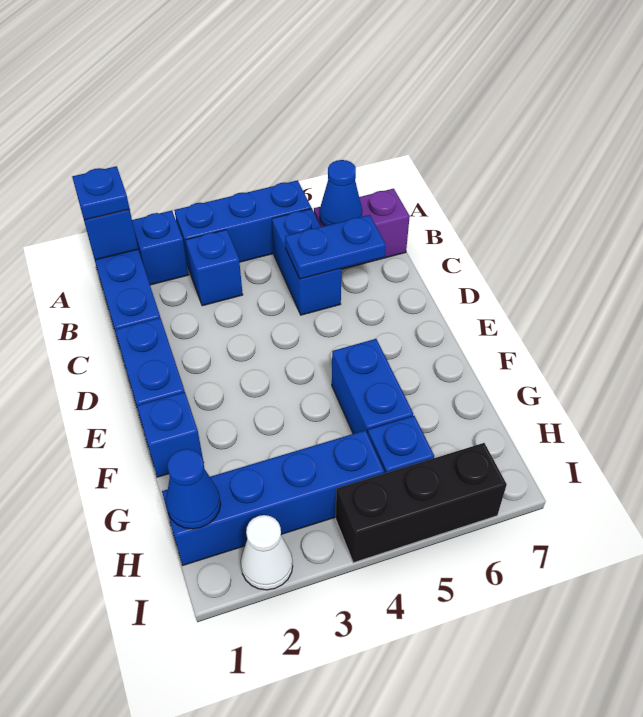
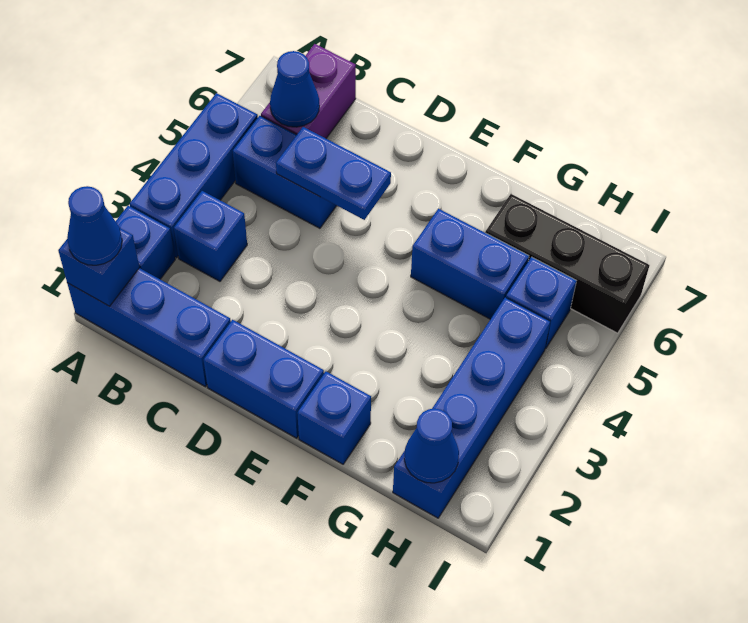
blue plate A1 level 3 -> blue cone A1 level 3
blue plate C5:C6 level 2 -> blue plate C5:D5 level 2
white cone I2 level 1 -> none
black brick I4:I6 level 1 -> black brick G6:I6 level 1

